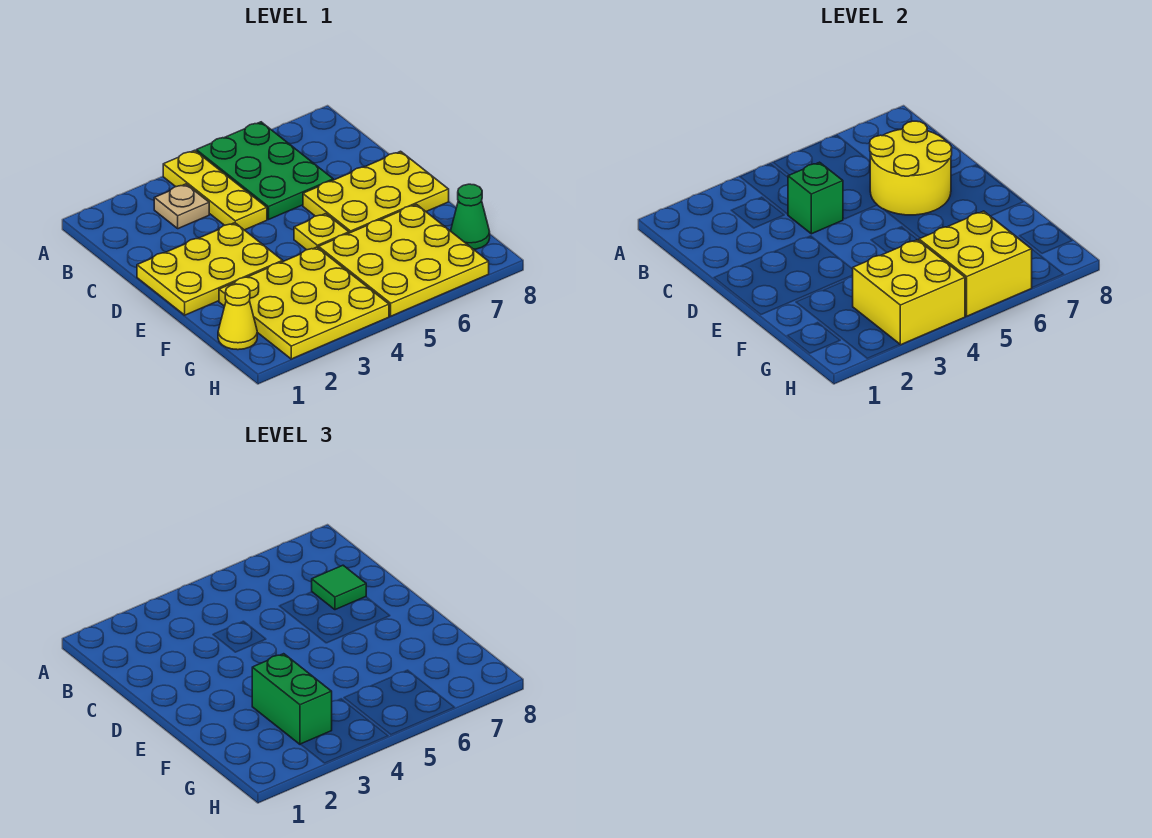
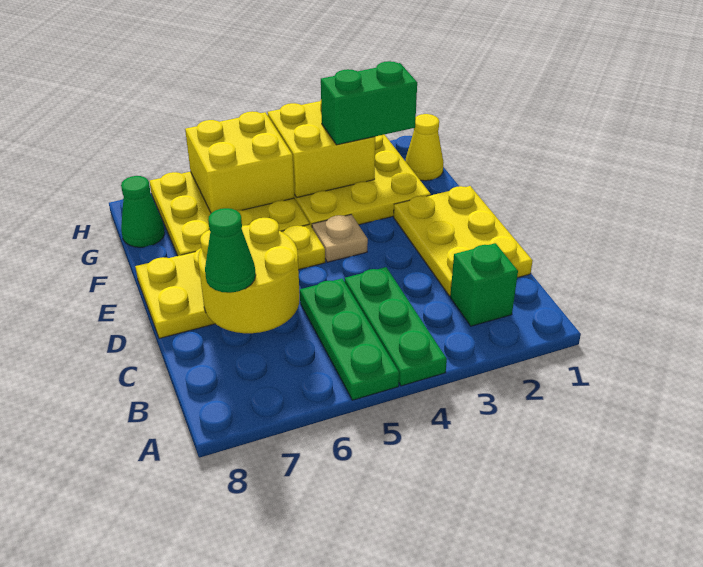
yellow plate A4:C4 level 1 -> green plate A4:C4 level 1
green plate A5:C6 level 1 -> green plate A5:C5 level 1
tan plate B3 level 1 -> tan plate E4 level 1
green brick C4 level 2 -> green brick B2 level 1
green tile C7 level 3 -> green cone C7 level 3
yellow plate D1:E3 level 1 -> yellow plate C1:E2 level 1
green brick F3:G3 level 3 -> green brick G2:G3 level 3

